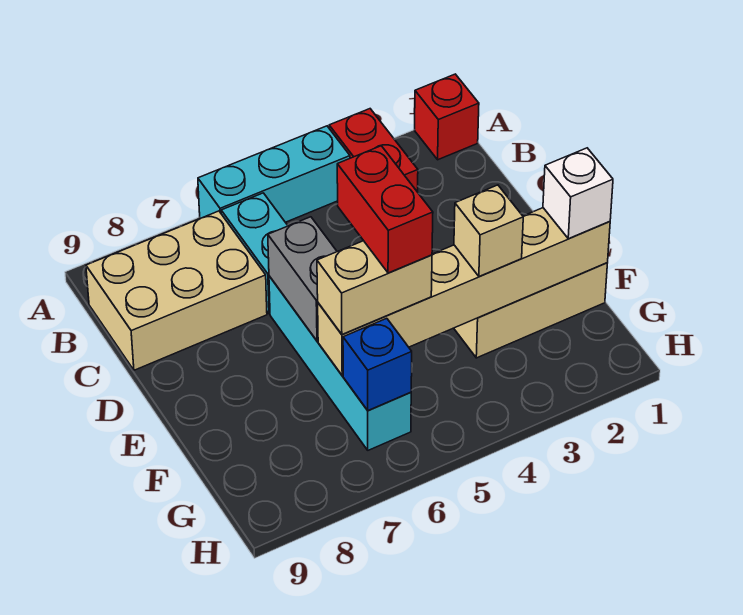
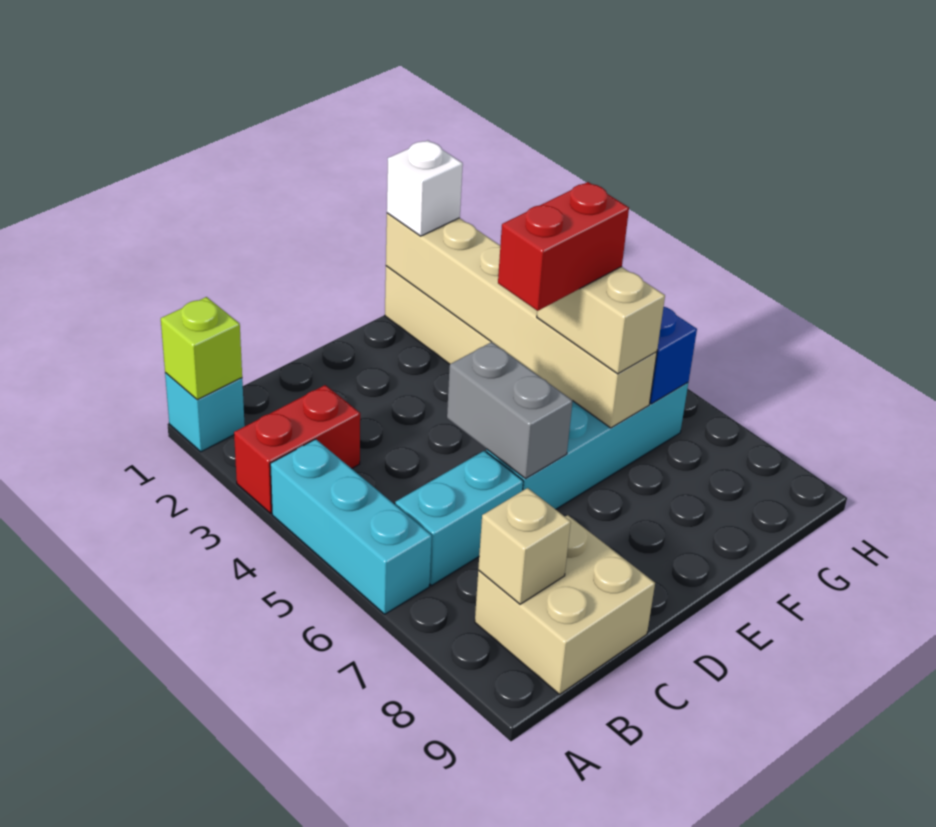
red brick A1 level 1 -> cyan brick A1 level 1
none -> lime brick A1 level 2
tan brick B7:C9 level 1 -> tan brick B8:C9 level 1
grey brick D6:E6 level 2 -> grey brick D5:D6 level 2
tan brick F3 level 3 -> tan brick B8 level 2

